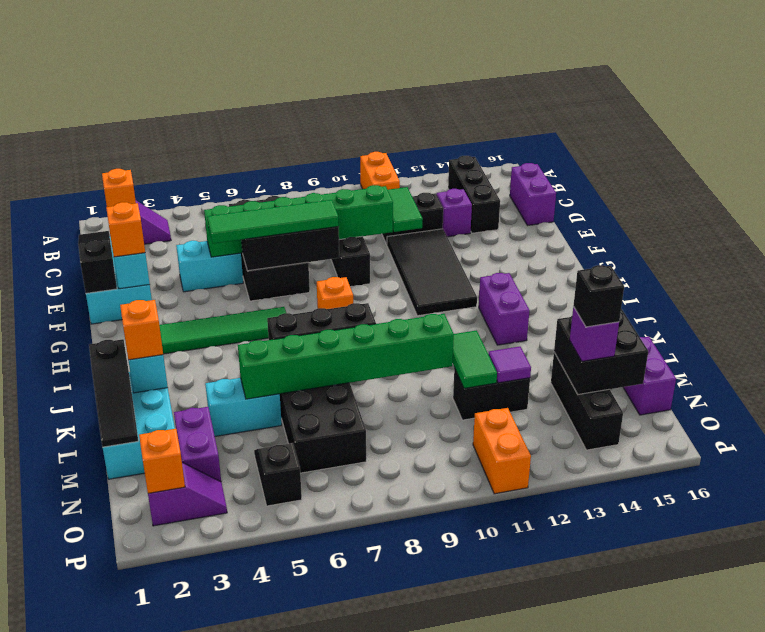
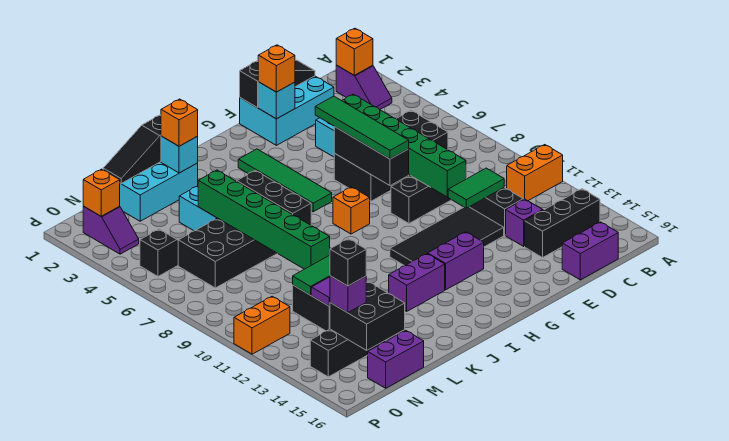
purple brick M3:N3 level 1 -> purple brick G13:H13 level 1

